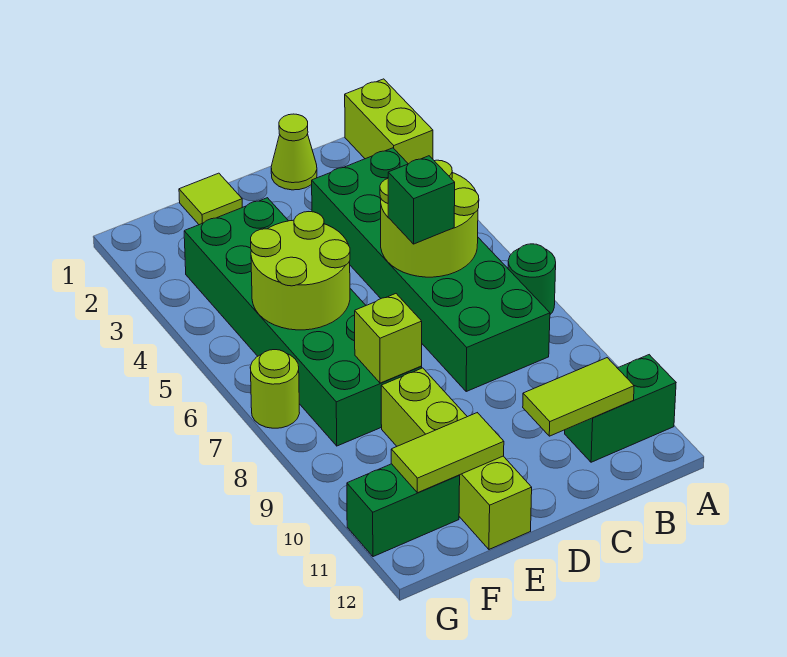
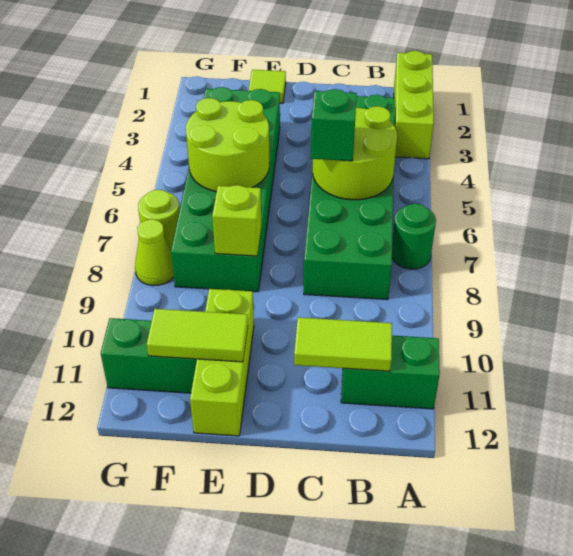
lime brick A1:A2 level 1 -> lime brick A1:A3 level 1
lime cone C1 level 1 -> lime cone G8 level 1
lime brick E9:E12 level 1 -> lime brick E10:E12 level 1

